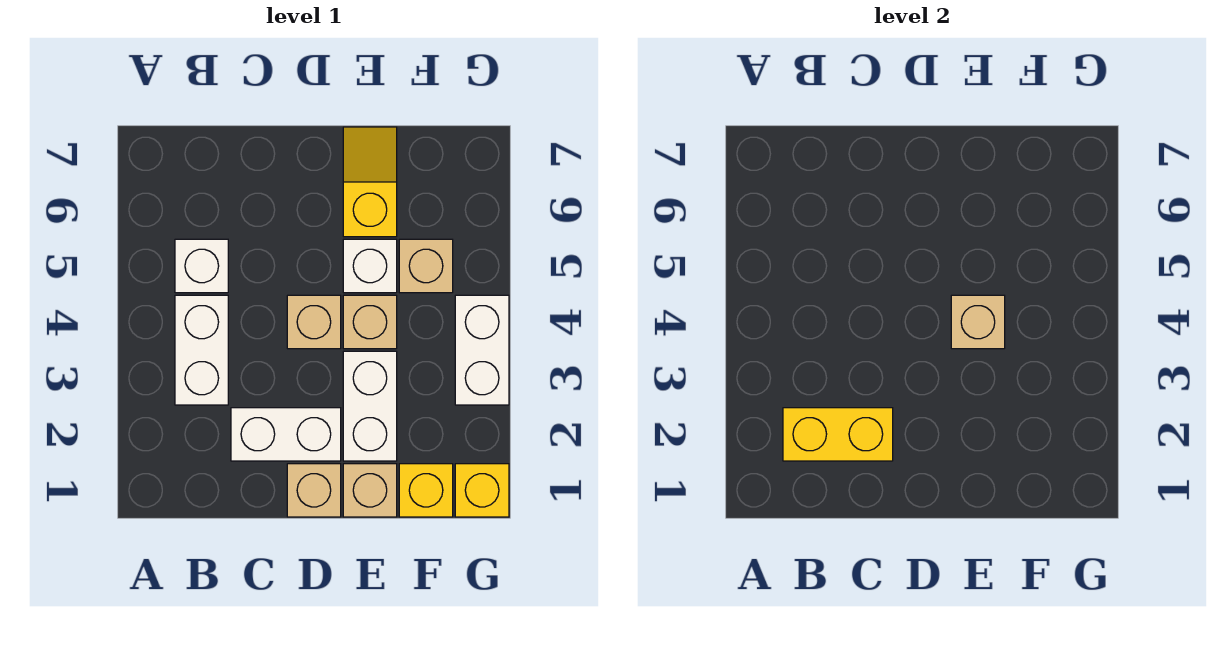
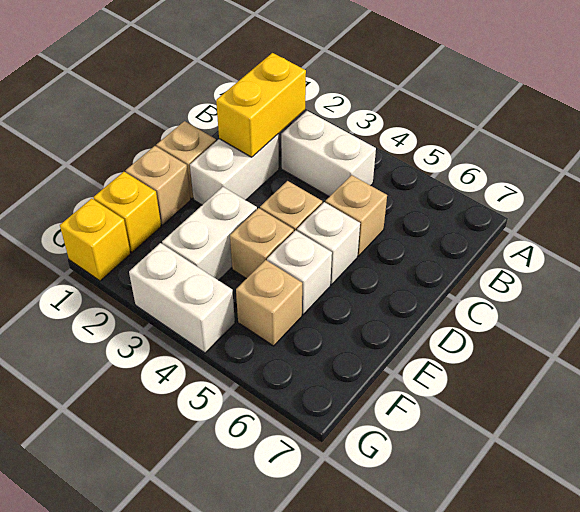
white brick B5 level 1 -> white brick D5 level 1
white brick E2:E3 level 1 -> white brick E3:F3 level 1
tan brick E4 level 2 -> tan brick C5 level 1
yellow slope E6:E7 level 1 top 6 -> none

